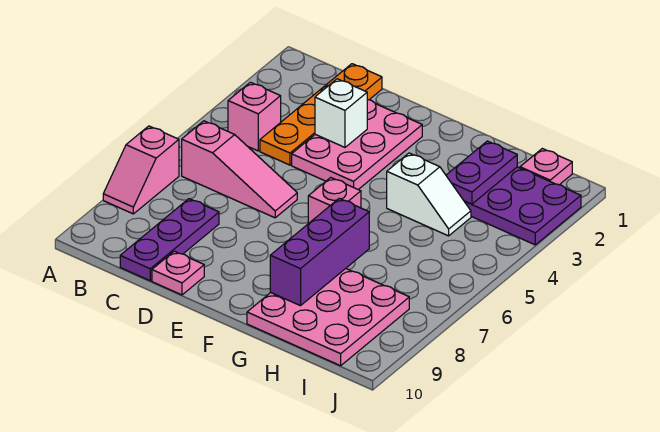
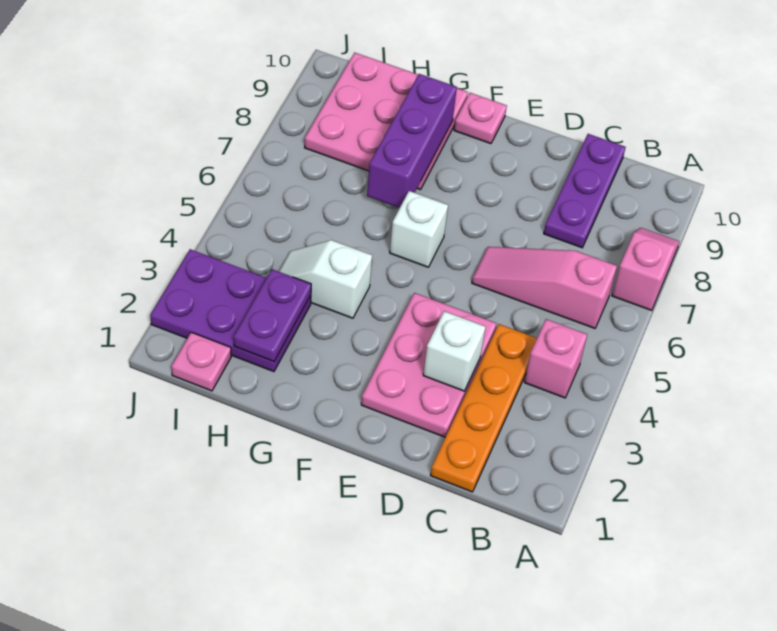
pink plate D10 level 1 -> pink plate F10 level 1
pink brick F6 level 1 -> white brick F6 level 1

